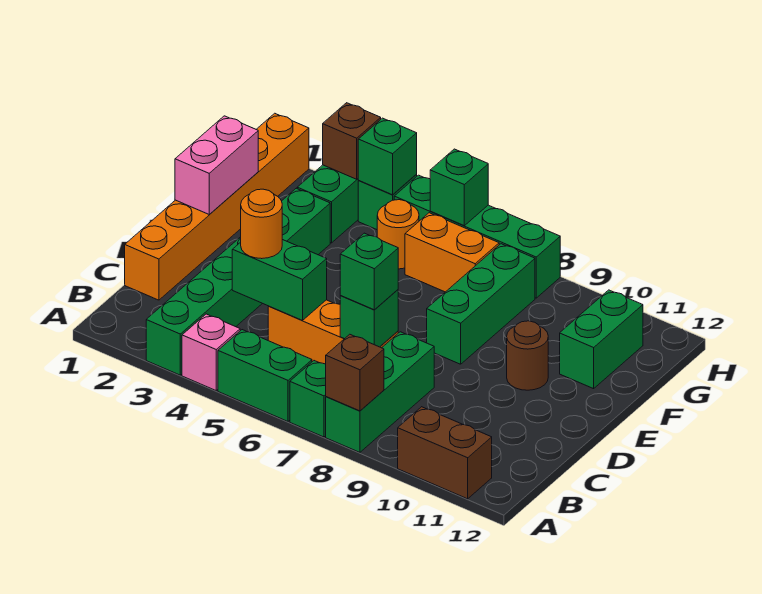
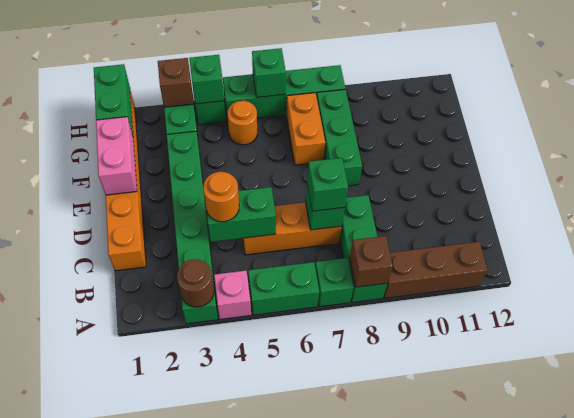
brown brick A10:A11 level 1 -> brown brick A9:A11 level 1
brown round brick E10 level 1 -> brown round brick A3 level 2
green brick F11:G11 level 1 -> green brick G1:H1 level 2
orange brick G6:G7 level 1 -> orange brick F7:G7 level 1

